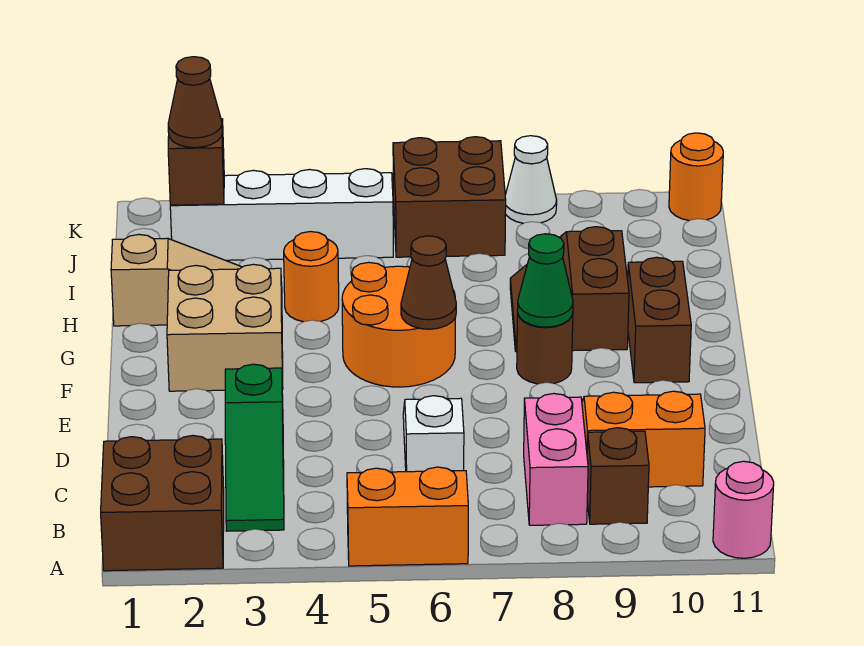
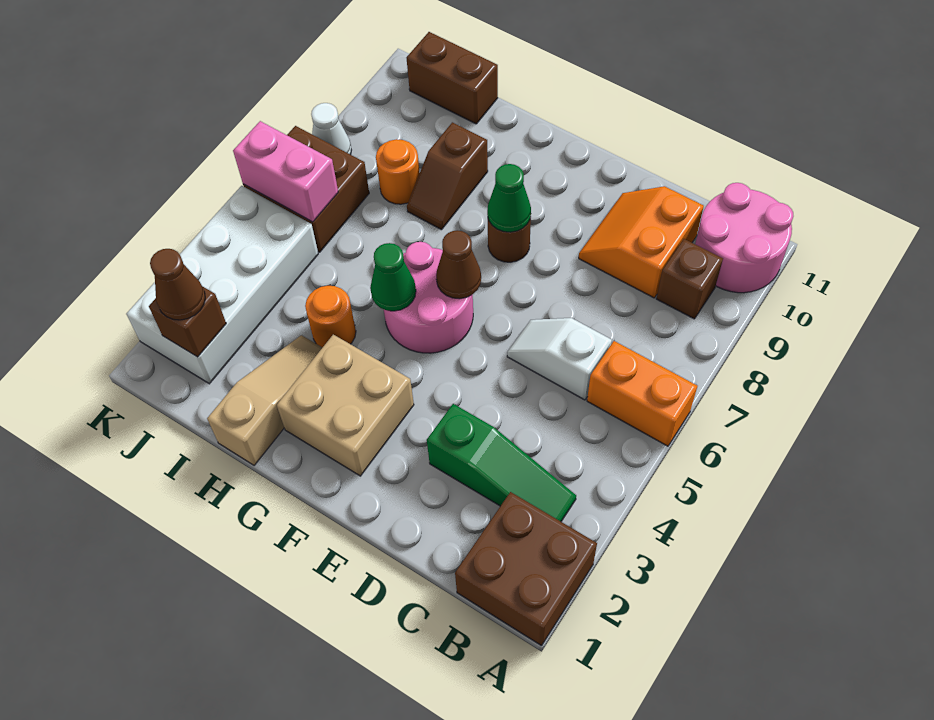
orange brick A5:A6 level 1 -> orange brick A6:B6 level 1
pink round brick A11 level 1 -> pink round brick A10:B11 level 1
pink brick B8:C8 level 1 -> pink brick J6:K6 level 2
orange round brick F5:G6 level 1 -> pink round brick F5:G6 level 1
brown brick F10:G10 level 1 -> brown brick I11:J11 level 1
none -> green cone G5 level 2
brown slope G8:H9 level 1 top 9 -> brown slope H8:H9 level 1 top 9
white brick J2:J5 level 1 -> white brick J2:K5 level 1
orange round brick K11 level 1 -> orange round brick I8 level 1

